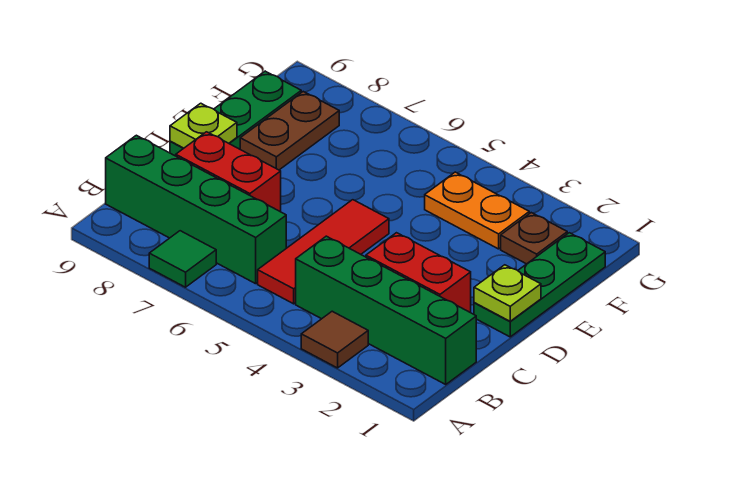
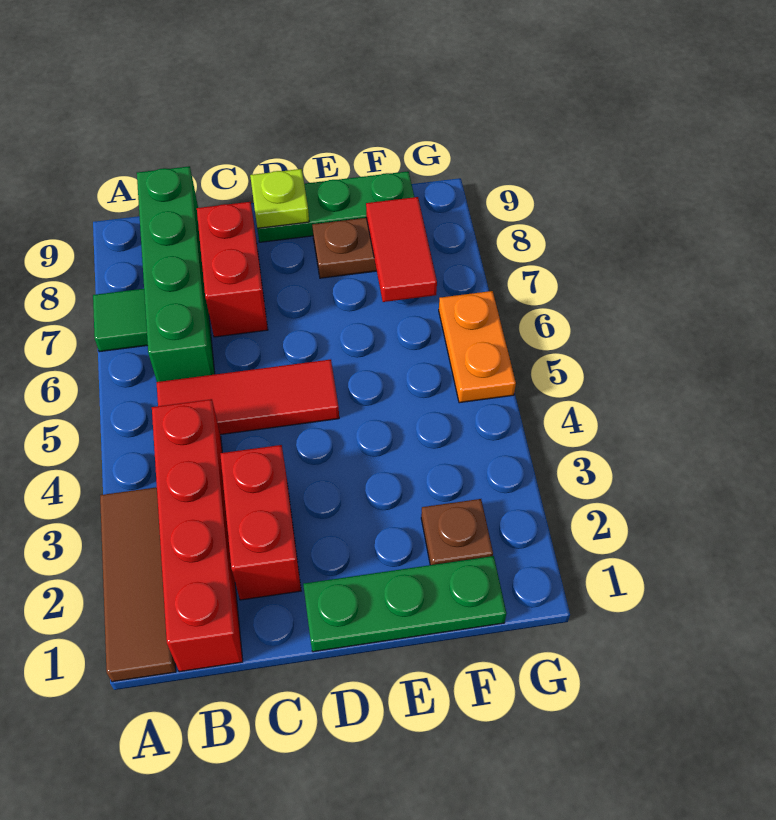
brown tile A3 level 1 -> brown tile A1:A3 level 1
green brick B1:B4 level 1 -> red brick B1:B4 level 1
lime plate D1 level 2 -> none
orange plate F3:F4 level 1 -> orange plate G5:G6 level 1
none -> red tile F7:F8 level 2

